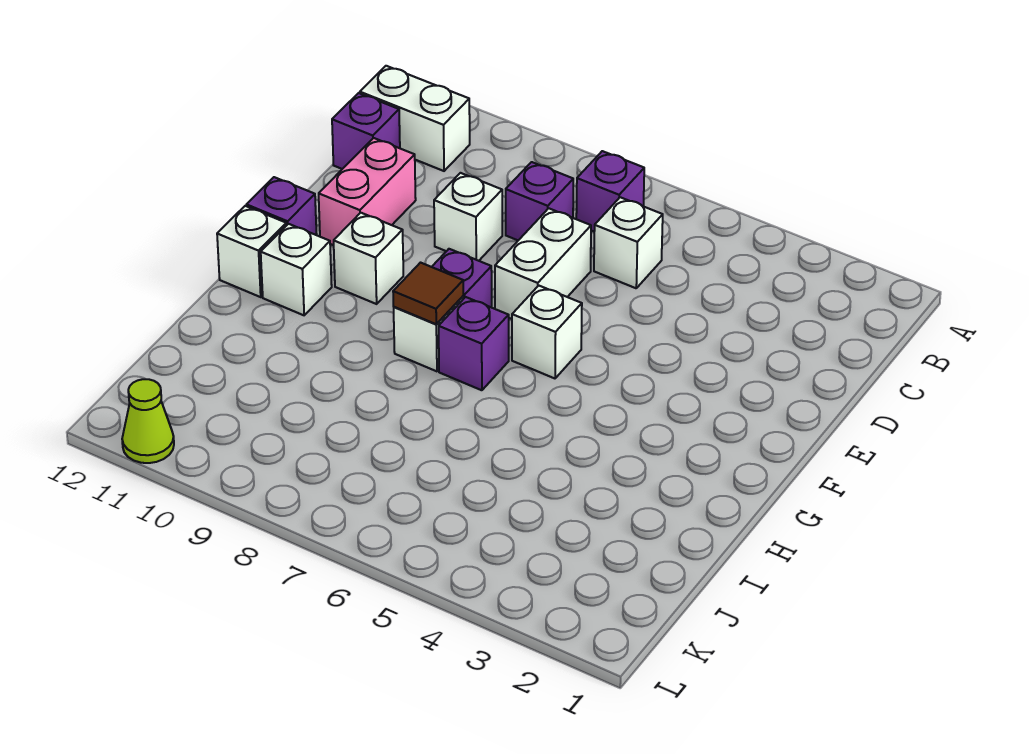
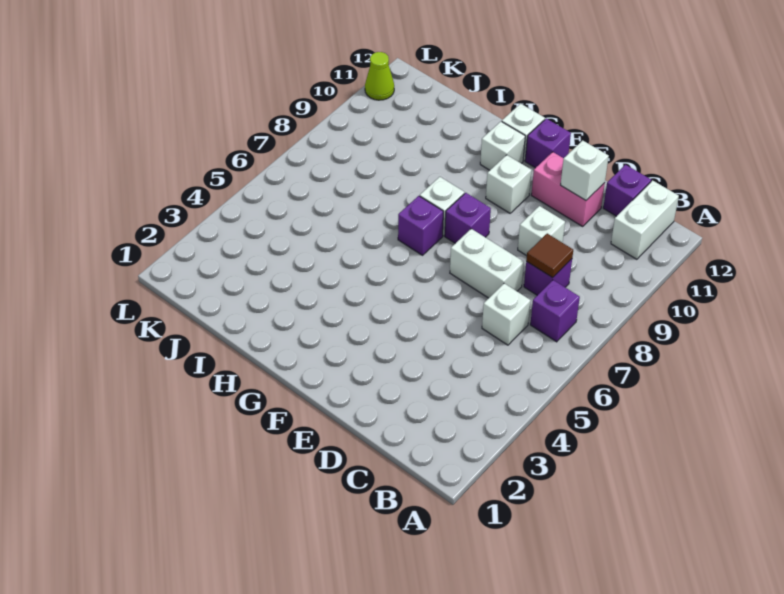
white brick F6 level 1 -> white brick D11 level 2
brown tile G8 level 2 -> brown tile C8 level 2

